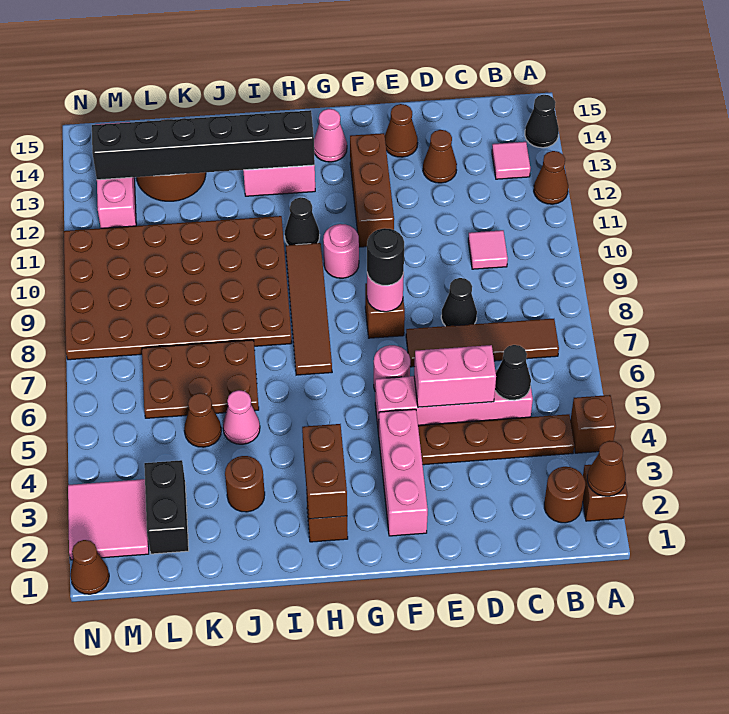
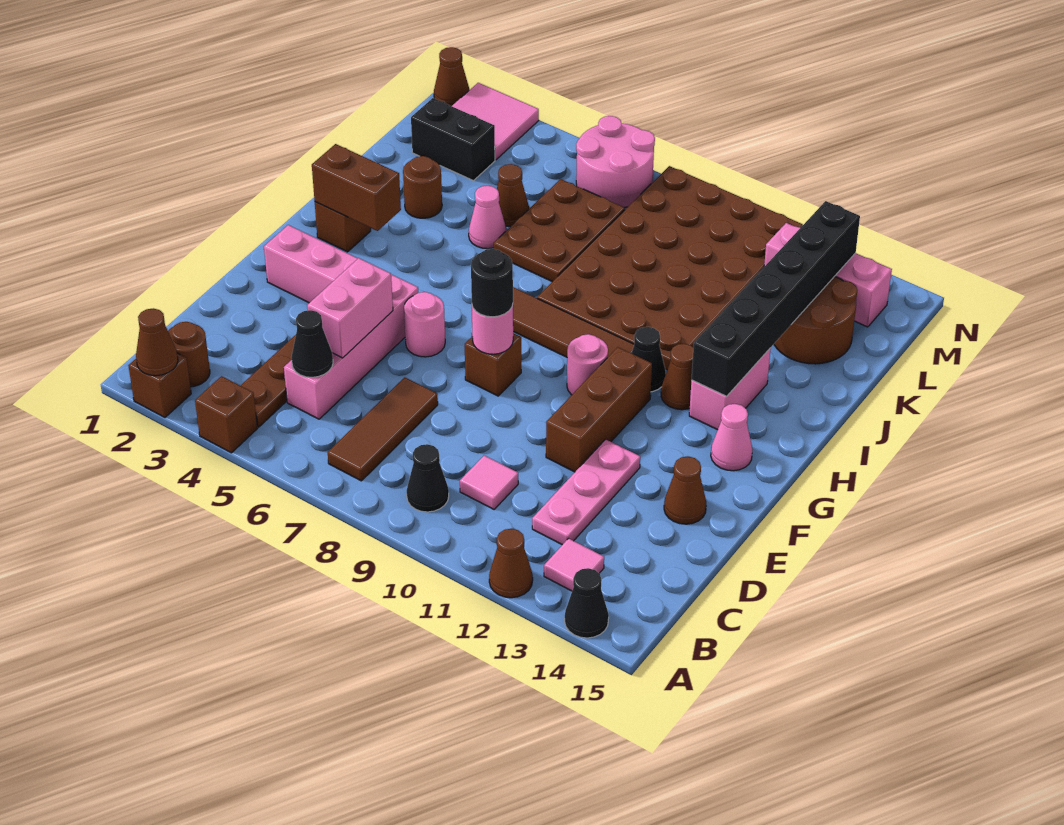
brown tile B7:E7 level 1 -> brown tile B7:D7 level 1
none -> pink plate C12:E12 level 1
black cone D8 level 1 -> black cone B9 level 1
brown cone D13 level 1 -> brown cone H12 level 1
brown brick F11:F13 level 1 -> brown brick E11:G11 level 1
none -> pink round brick M6:N7 level 1

